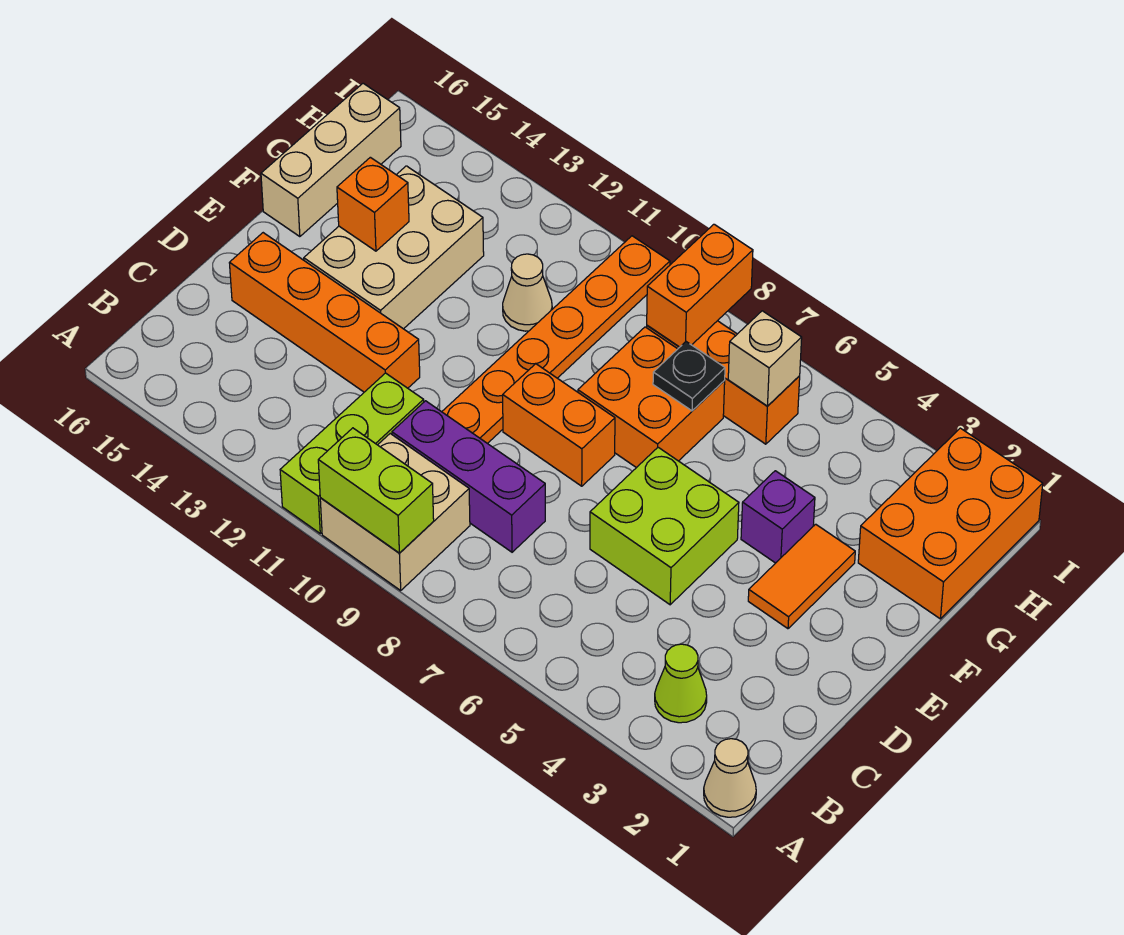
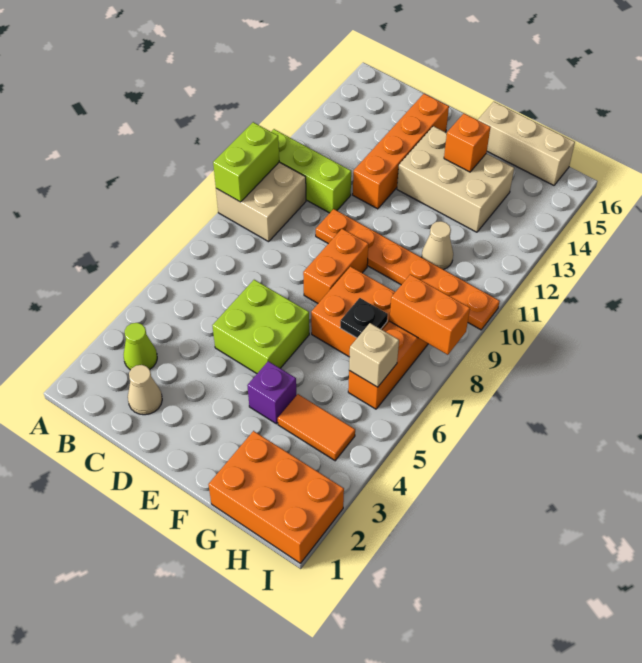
tan cone A1 level 1 -> tan cone C2 level 1
purple brick C8:C10 level 1 -> none
orange tile E3:F3 level 1 -> orange tile G4:H4 level 1

